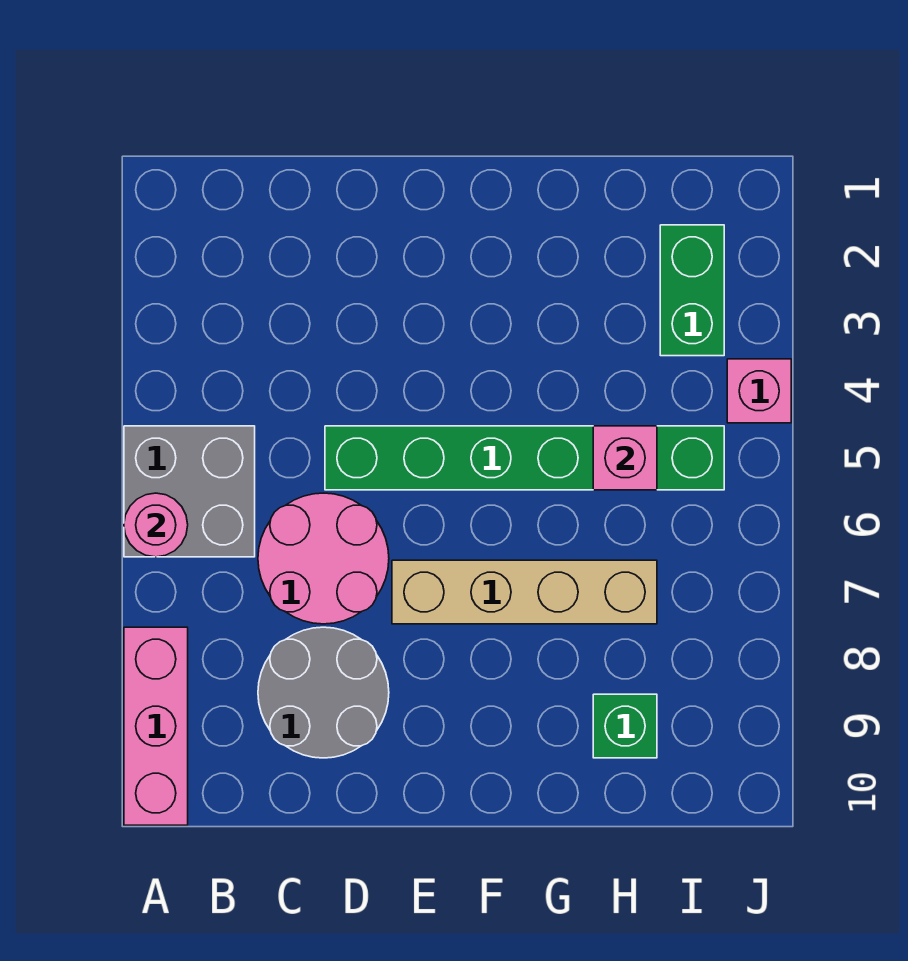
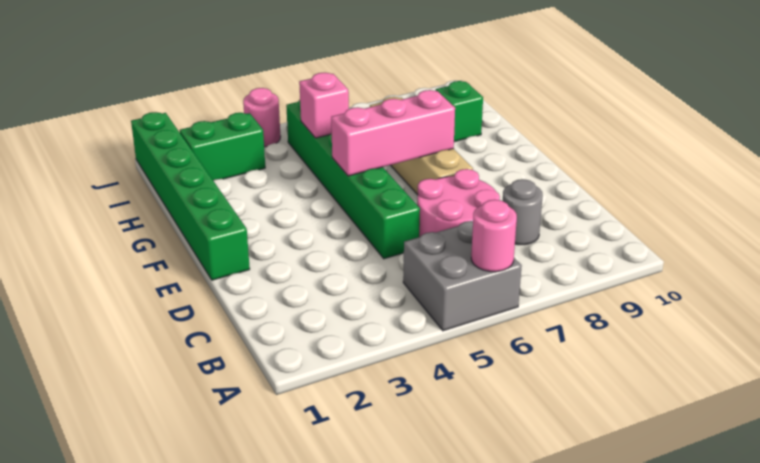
pink brick A8:A10 level 1 -> pink brick F5:F7 level 2
grey round brick C8:D9 level 1 -> grey round brick C8 level 1
none -> green brick E1:J1 level 1
pink brick J4 level 1 -> pink round brick J4 level 1

